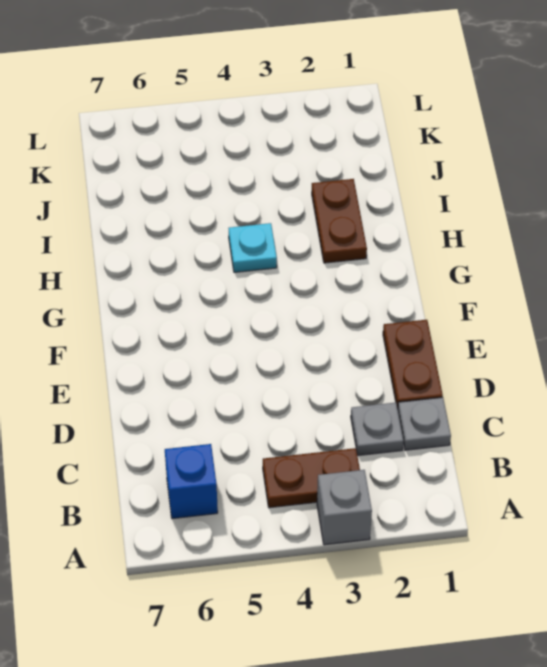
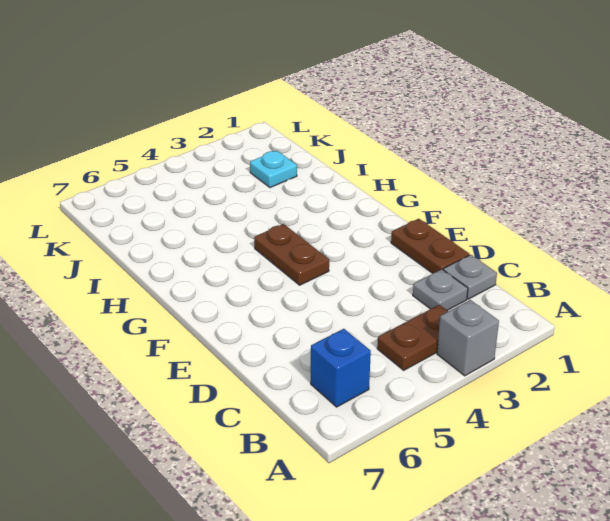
brown plate H2:I2 level 1 -> brown plate F4:G4 level 1
cyan plate H4 level 1 -> cyan plate J2 level 1

